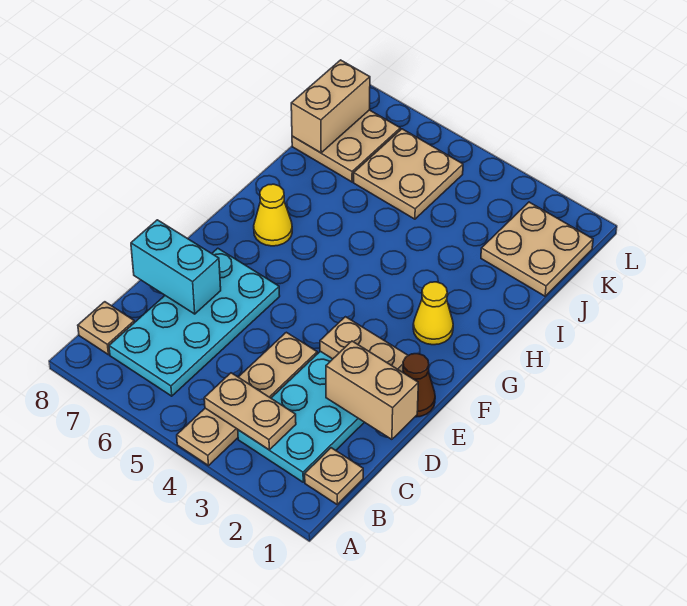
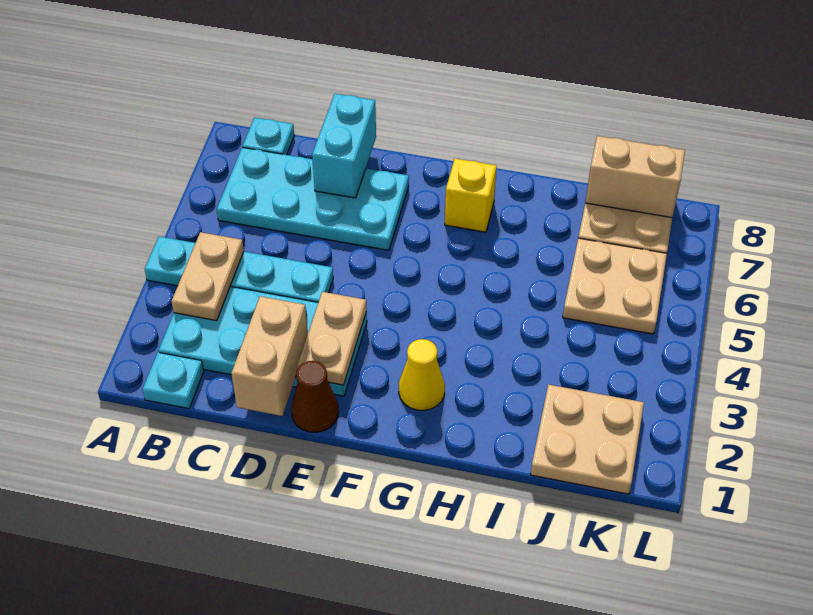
tan plate A4:D4 level 1 -> cyan plate A4:D4 level 1
tan plate B1 level 1 -> cyan plate B1 level 1
tan plate B8 level 1 -> cyan plate B8 level 1
yellow cone G7 level 1 -> yellow brick G7 level 1

